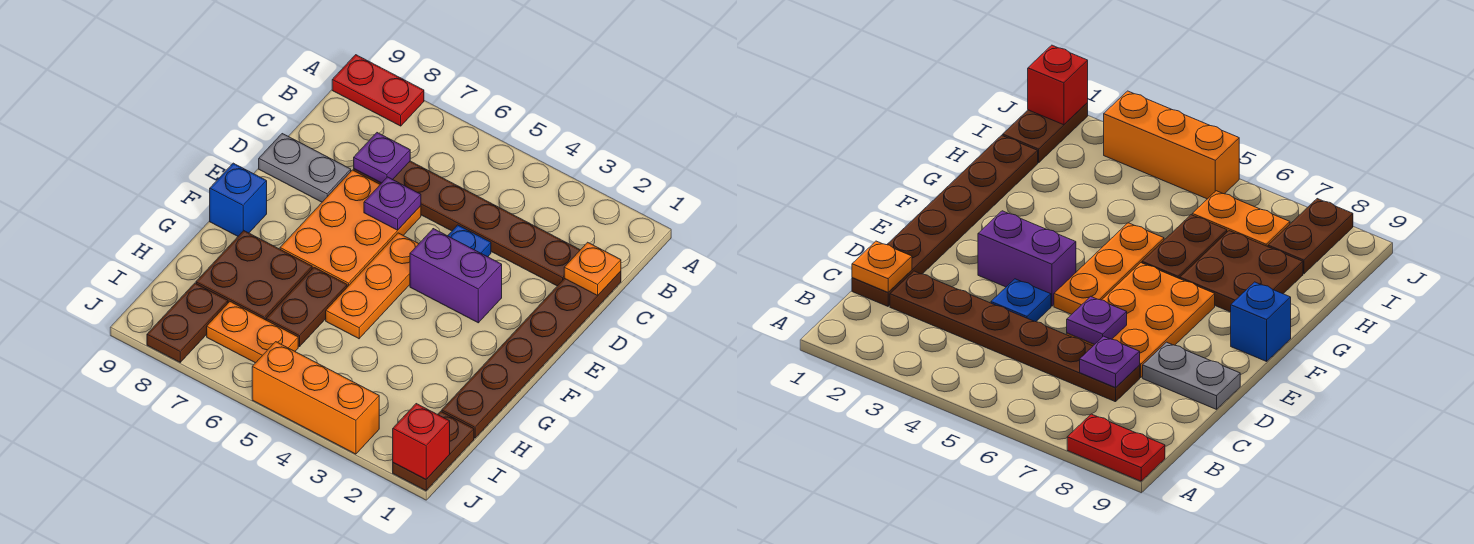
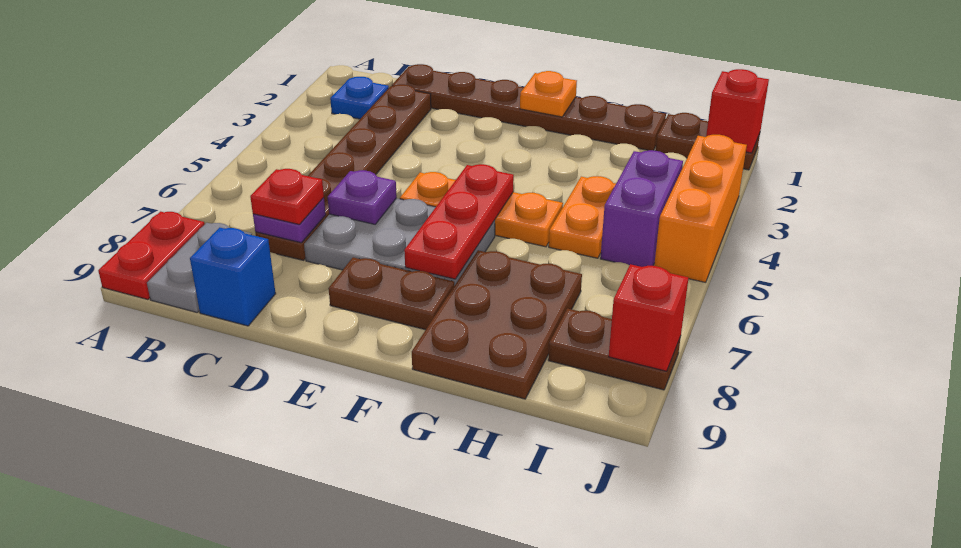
orange plate C1 level 2 -> orange plate F1 level 2
none -> red plate C7 level 3
blue plate D4 level 1 -> blue plate B2 level 1
orange plate D6:F7 level 1 -> grey plate D6:F7 level 1
grey plate D8:D9 level 1 -> grey plate B8:B9 level 1
purple brick E3:E4 level 1 -> purple brick I4:I5 level 1
none -> red plate F5:F7 level 2
blue brick F9 level 1 -> blue brick C9 level 1
brown plate G6:H6 level 1 -> brown plate E8:F8 level 1
brown plate G7:H8 level 1 -> brown plate G7:H9 level 1
orange plate I6:I7 level 1 -> orange plate H4:H5 level 1
none -> red brick J8 level 2

